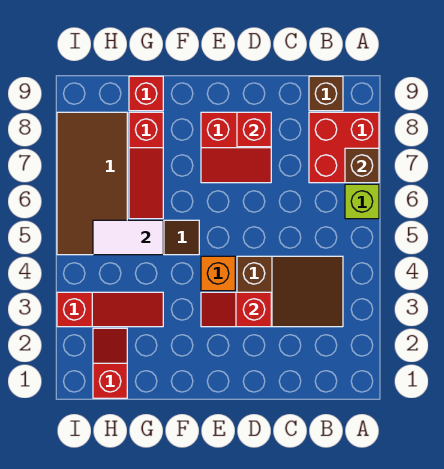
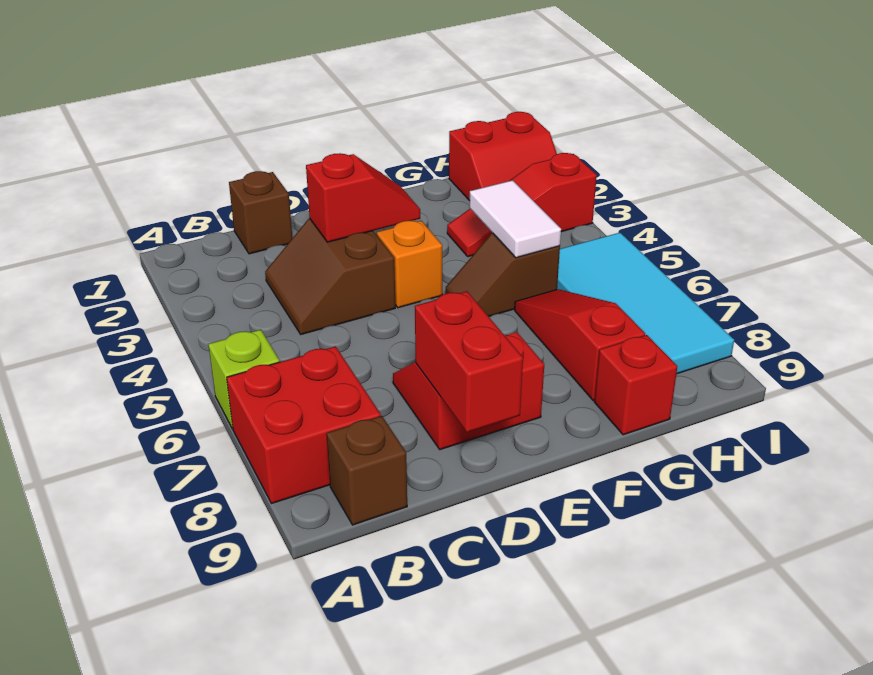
brown brick A7 level 2 -> brown brick C1 level 1
brown slope B3:D4 level 1 top D -> brown slope C3:D4 level 1 top D
red brick D8 level 2 -> red brick D8:D9 level 2
white tile G5:H5 level 2 -> white tile G4:G5 level 2
red slope H1:H2 level 1 top 1 -> red slope H1:I2 level 1 top 1
brown tile H5:I8 level 1 -> cyan tile H5:I8 level 1

